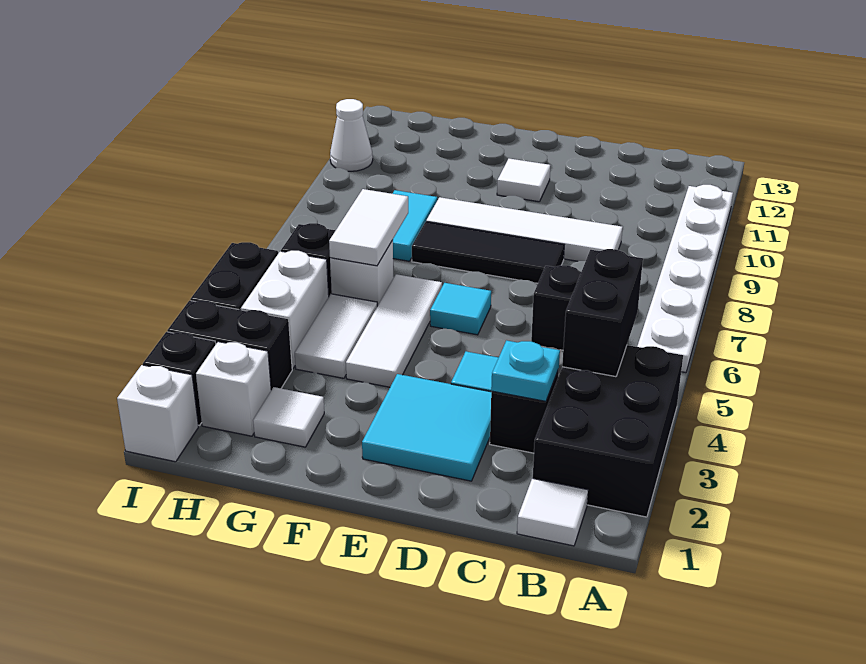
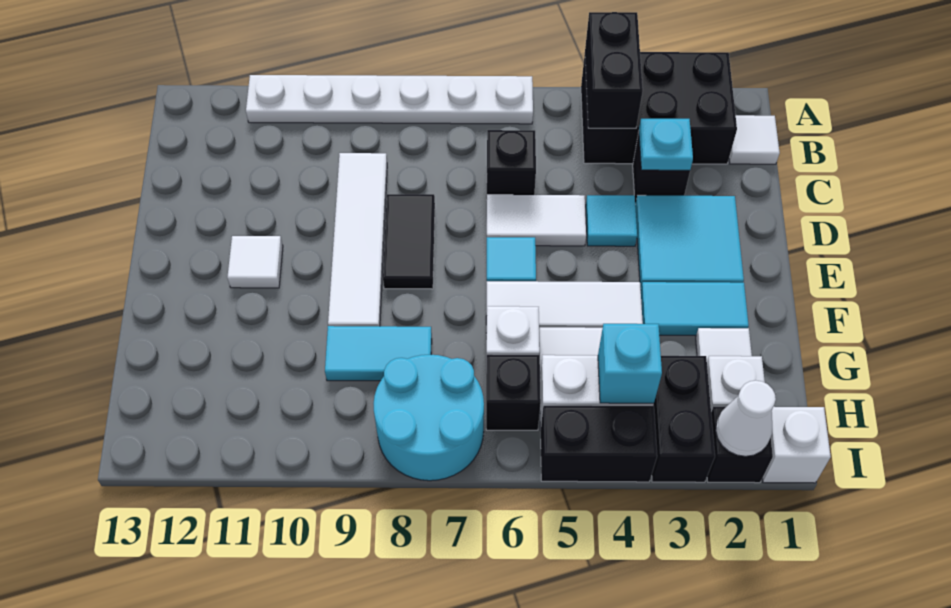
black brick B4:B5 level 2 -> black brick A4:B4 level 2
black tile D8:F8 level 1 -> black tile D8:E8 level 1
none -> cyan tile F2:F3 level 1
white tile G6:G7 level 2 -> white tile D5:D6 level 1
none -> cyan brick H4 level 2
none -> cyan round brick H7:I8 level 1
white cone I11 level 1 -> white cone I2 level 2

